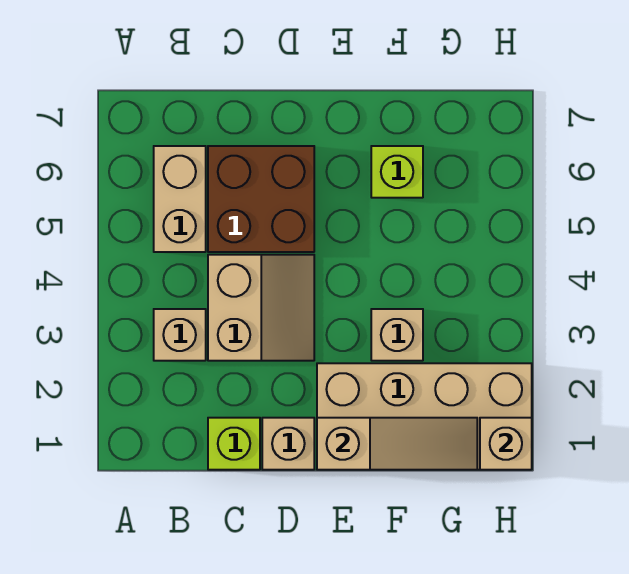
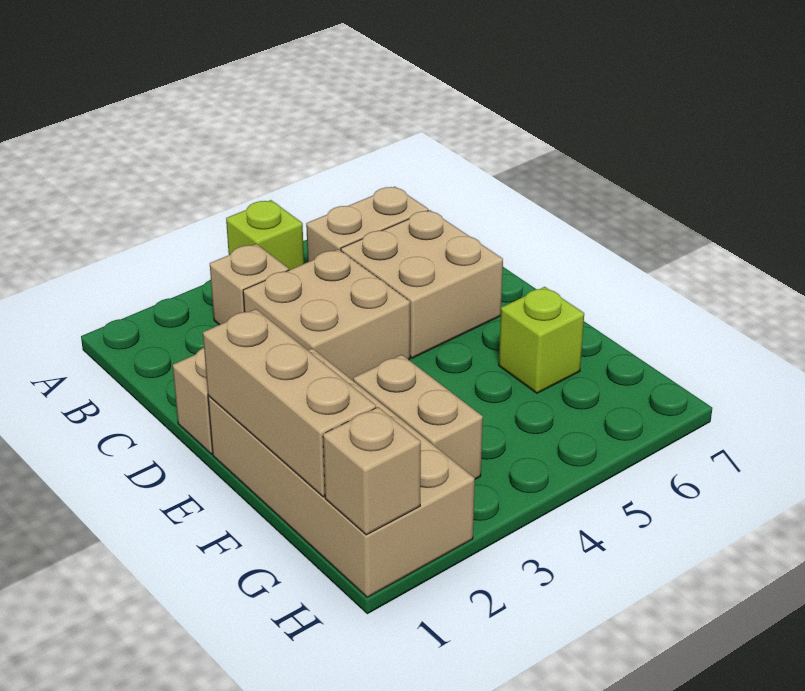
lime brick C1 level 1 -> lime brick A4 level 1
tan slope C3:D4 level 1 top C -> tan brick C3:D4 level 1
brown brick C5:D6 level 1 -> tan brick C5:D6 level 1
tan slope E1:G1 level 2 top E -> tan brick E1:G1 level 2
tan brick F3 level 1 -> tan brick F3:G3 level 1

